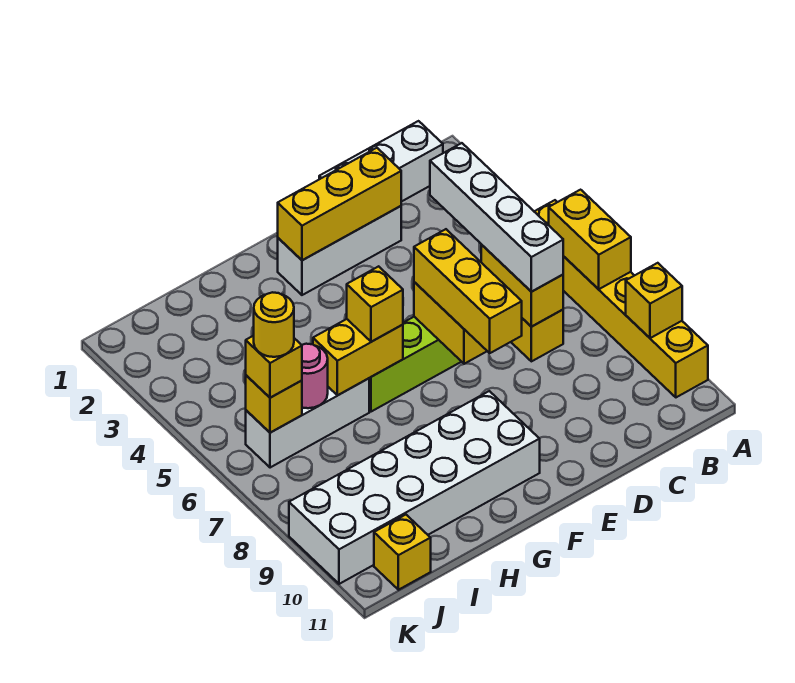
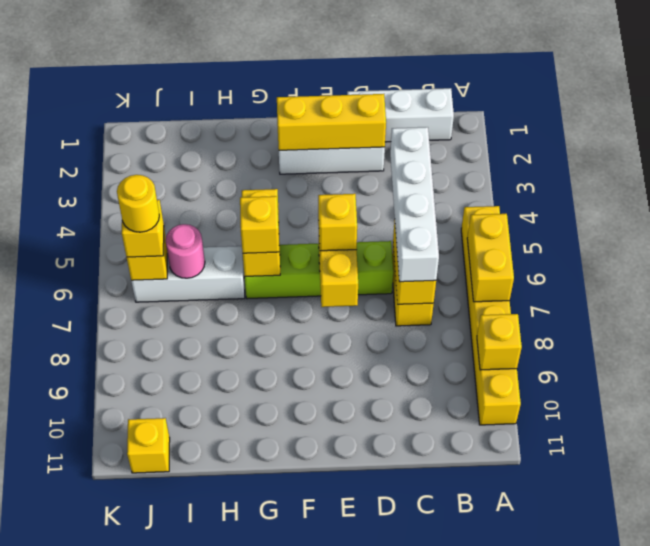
yellow brick E6:E8 level 3 -> yellow brick E6 level 3
white brick F9:K10 level 1 -> none
yellow brick G6:H6 level 2 -> yellow brick G5:G6 level 2

